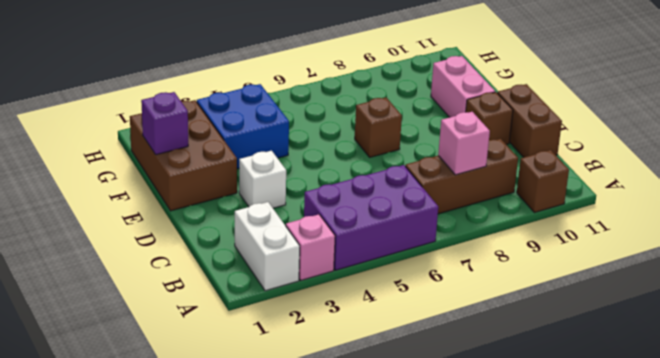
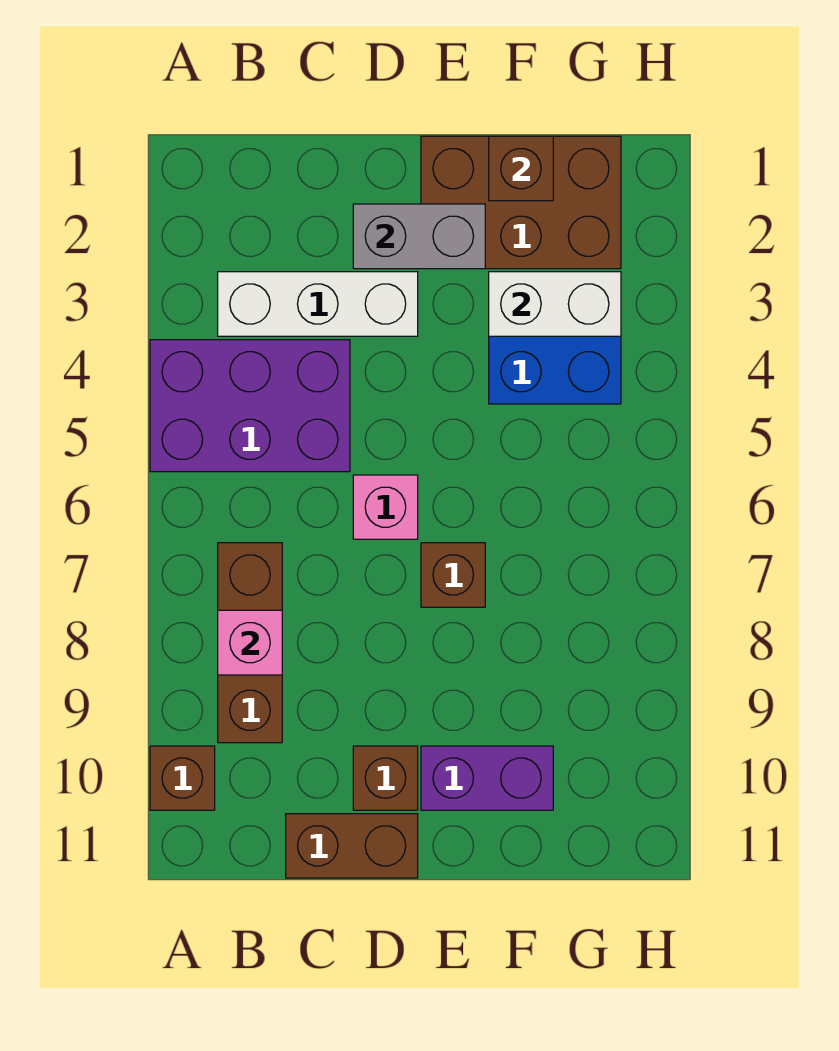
white brick A2:B2 level 1 -> white brick F3:G3 level 2
pink brick A3 level 1 -> pink brick D6 level 1
purple brick A4:B6 level 1 -> purple brick A4:C5 level 1
none -> grey brick D2:E2 level 2
white brick D3 level 1 -> white brick B3:D3 level 1
pink brick E10:F10 level 1 -> purple brick E10:F10 level 1
purple brick F1 level 2 -> brown brick F1 level 2

